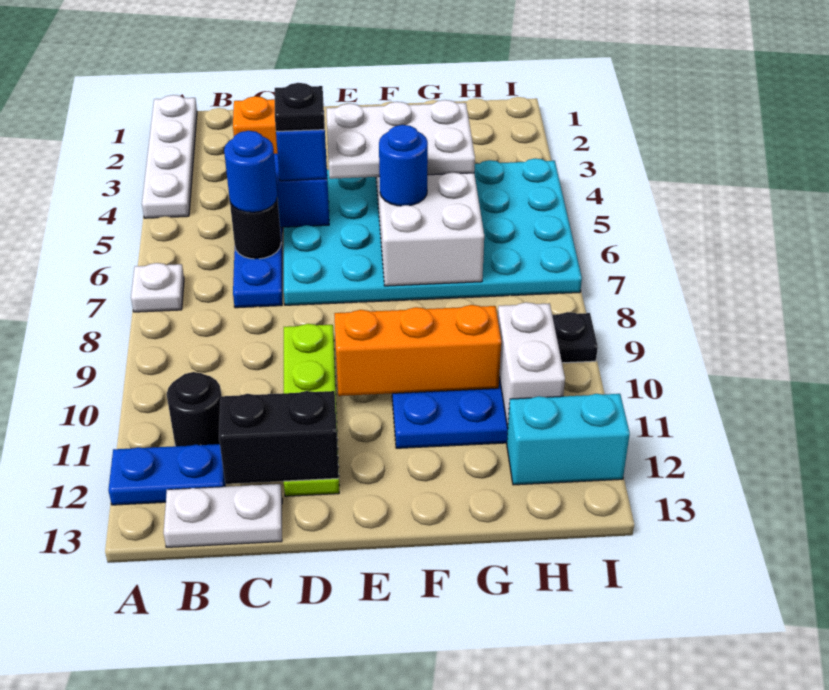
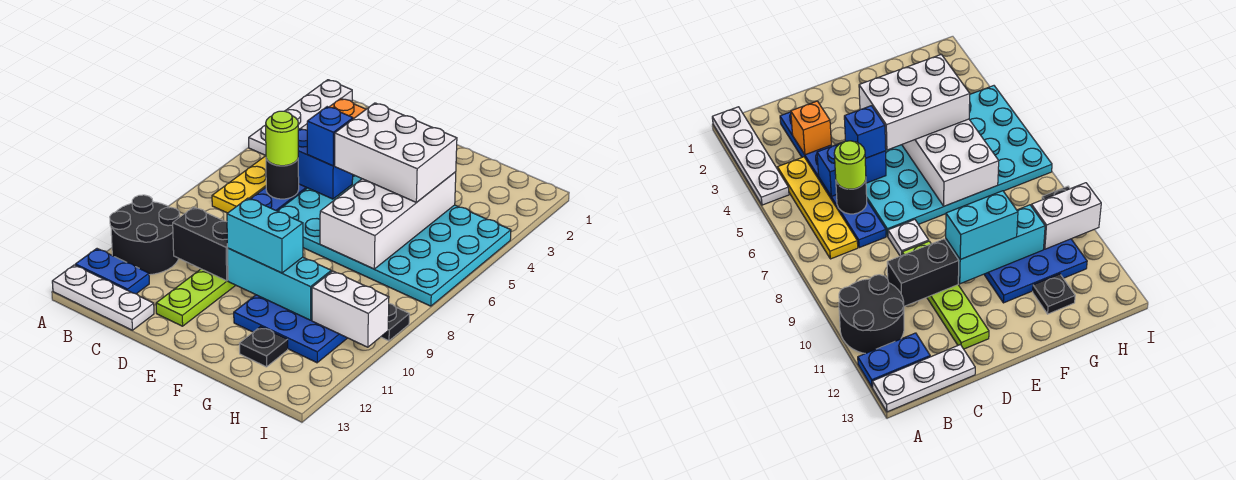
white plate A7 level 1 -> white plate D8 level 1
none -> yellow plate B4:B7 level 1
black round brick B11 level 1 -> black round brick A10:B11 level 1
white plate B13:C13 level 1 -> white plate A13:C13 level 1
blue round brick C6 level 3 -> lime round brick C6 level 3
black brick C12:D12 level 2 -> black brick C10:D10 level 2
black plate D5 level 4 -> black plate G12 level 1
white plate E4:G5 level 3 -> white brick E4:G5 level 3
orange brick E10:G10 level 2 -> cyan brick E10:G10 level 2
blue round brick F6 level 3 -> none
white brick H10:H11 level 2 -> white brick H10:I10 level 2
cyan brick H12:I12 level 1 -> cyan brick E10:F10 level 3

